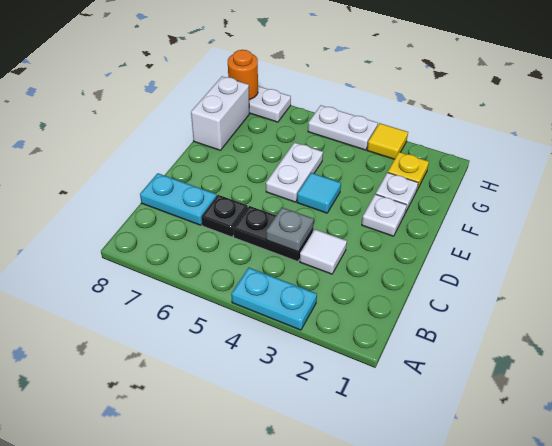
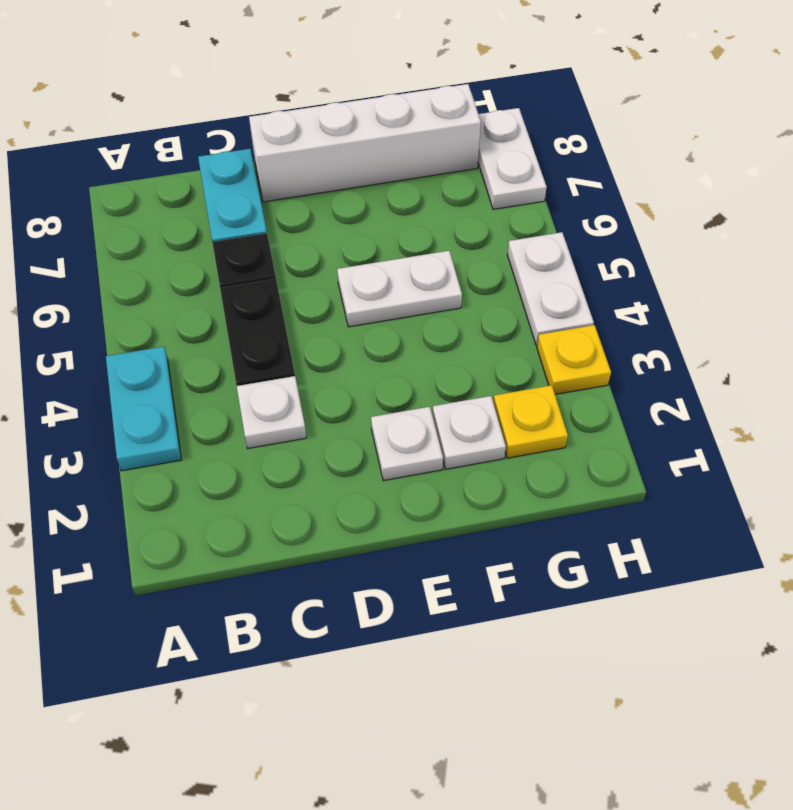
white tile C3 level 1 -> white plate C3 level 1
grey plate C4 level 2 -> none
cyan tile E4 level 1 -> none
white brick F8:G8 level 1 -> white brick D8:G8 level 1
yellow tile H3 level 1 -> yellow plate H3 level 1
orange round brick H8 level 2 -> none

